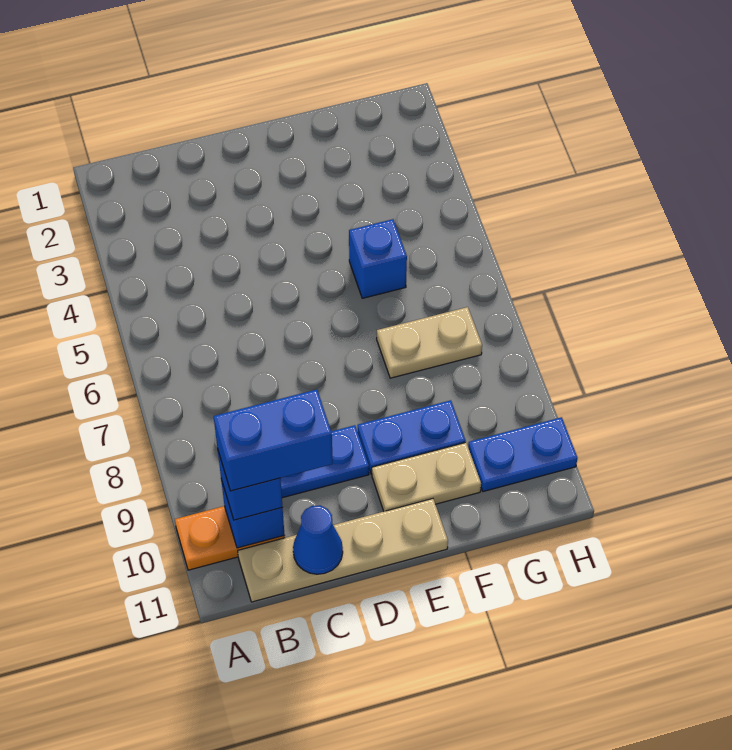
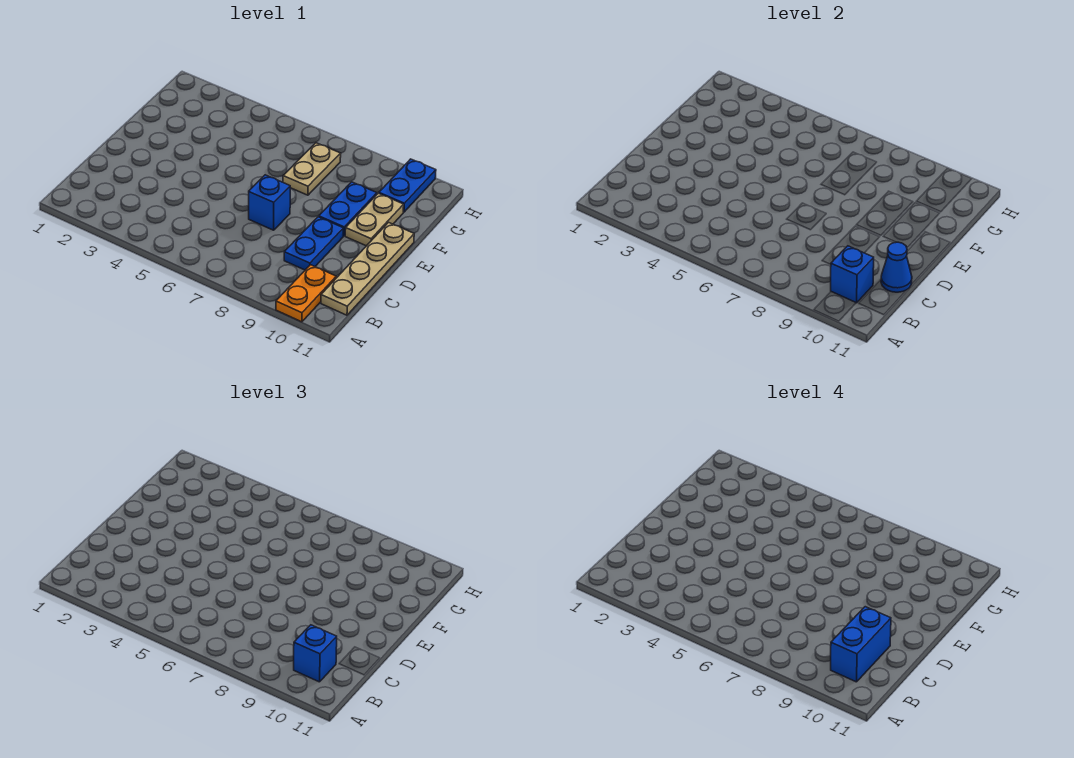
blue brick F5 level 1 -> blue brick D7 level 1

